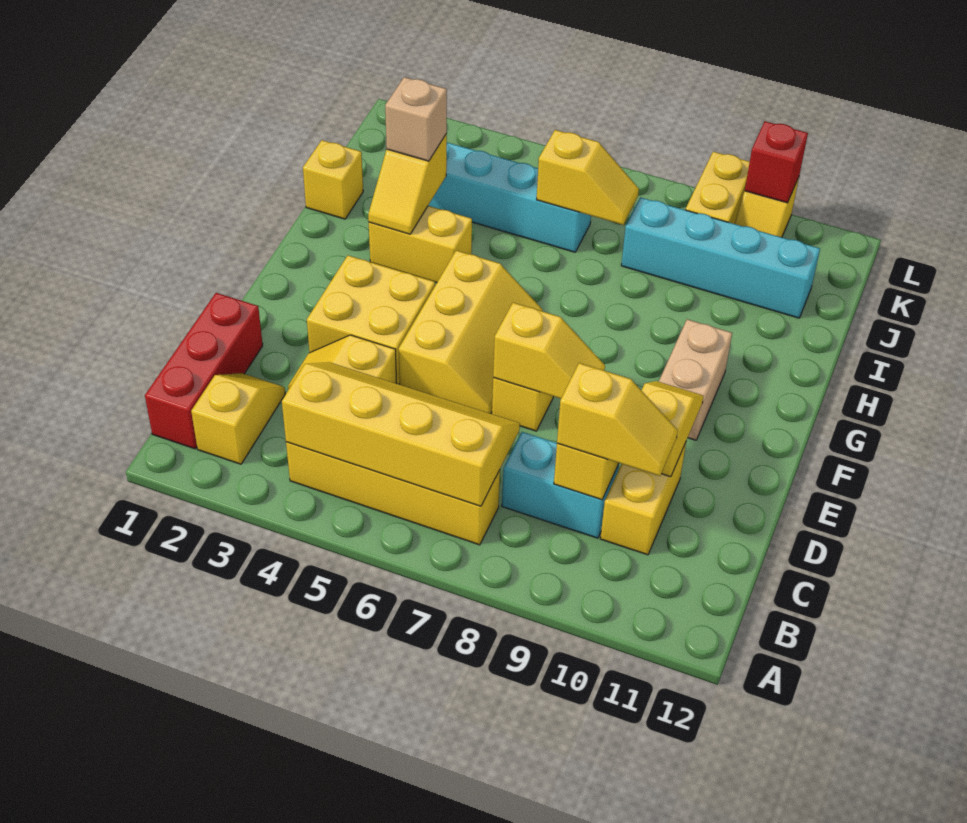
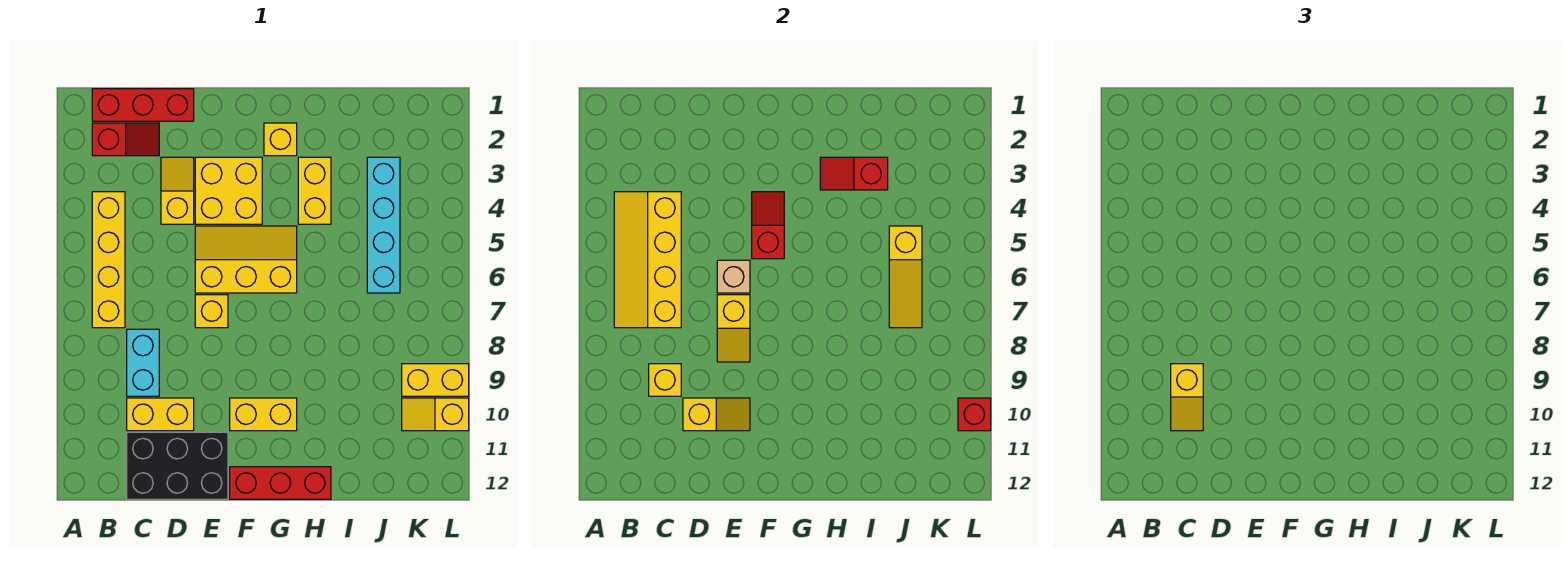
yellow slope B2:C2 level 1 top B -> red slope B2:C2 level 1 top B
yellow slope B4:C7 level 2 top B -> yellow slope B4:C7 level 2 top C
none -> black brick C11:E12 level 1
yellow slope E5:G6 level 1 top 5 -> yellow slope E5:G6 level 1 top 6
none -> red slope F4:F5 level 2 top 5
tan brick F10:G10 level 1 -> yellow brick F10:G10 level 1
none -> red brick F12:H12 level 1
yellow slope H3:I3 level 2 top I -> red slope H3:I3 level 2 top I
yellow brick I1 level 1 -> yellow brick G2 level 1
tan brick I3 level 3 -> tan brick E6 level 2
yellow slope J6:J7 level 2 top 6 -> yellow slope J5:J7 level 2 top 5
cyan brick J8:J11 level 1 -> none

